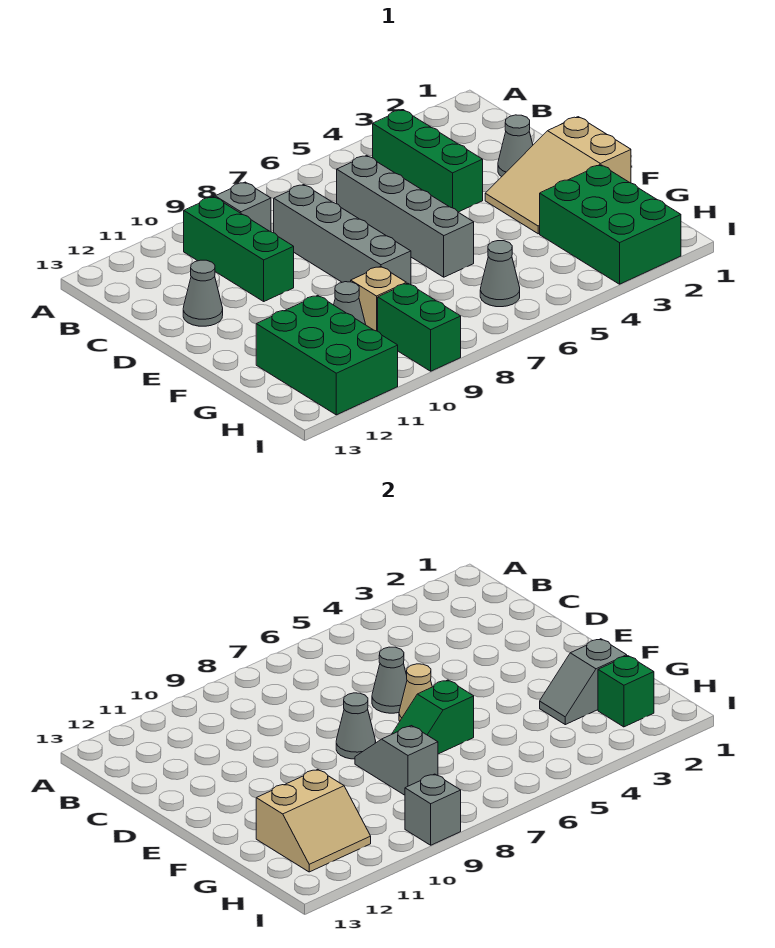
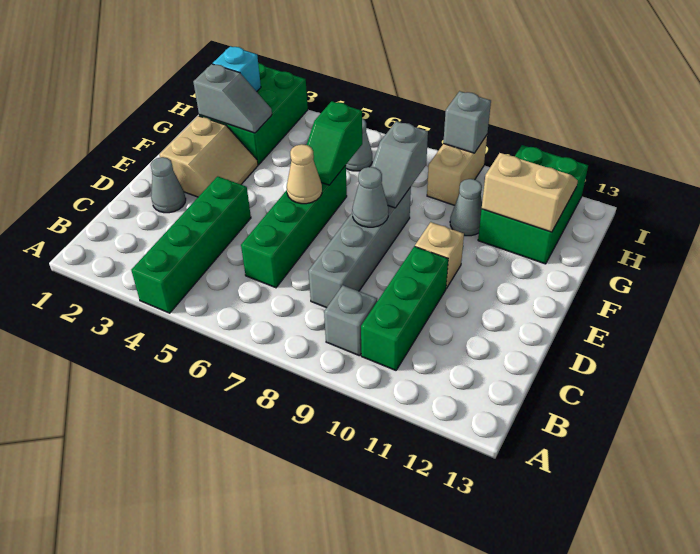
green brick B4:D4 level 1 -> green brick A4:D4 level 1
grey brick C6:F6 level 1 -> green brick C6:F6 level 1
grey cone D6 level 2 -> none
grey cone D12 level 1 -> none
tan slope E1:F3 level 1 top 1 -> tan slope E2:F3 level 1 top 2
green slope F6:F7 level 2 top 6 -> green slope F6:G6 level 2 top G
tan brick G9 level 1 -> tan brick E10 level 1
green brick H2 level 2 -> cyan brick H2 level 2
green brick H9:I9 level 1 -> tan brick H9:I9 level 1

